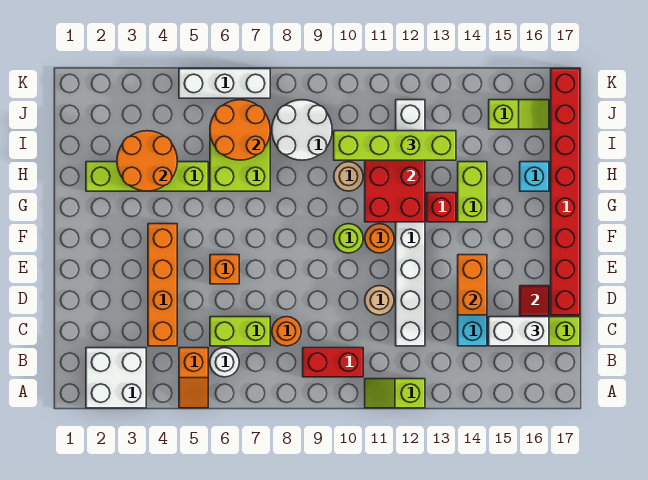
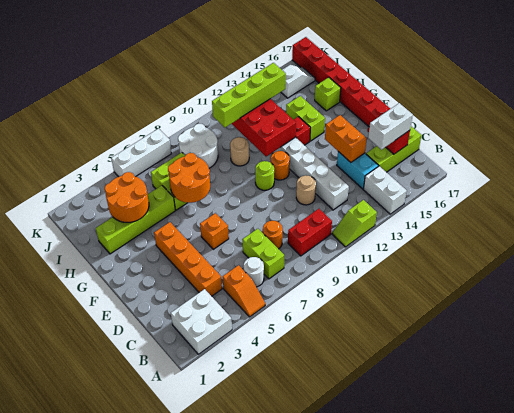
none -> white brick A14:B14 level 1
lime brick C6:C7 level 1 -> lime brick B7:C7 level 1
cyan brick H16 level 1 -> lime brick H16 level 1
orange round brick I6:J7 level 2 -> orange round brick G6:H7 level 2
lime slope J15:J16 level 1 top 15 -> white slope J15:J16 level 1 top 15

